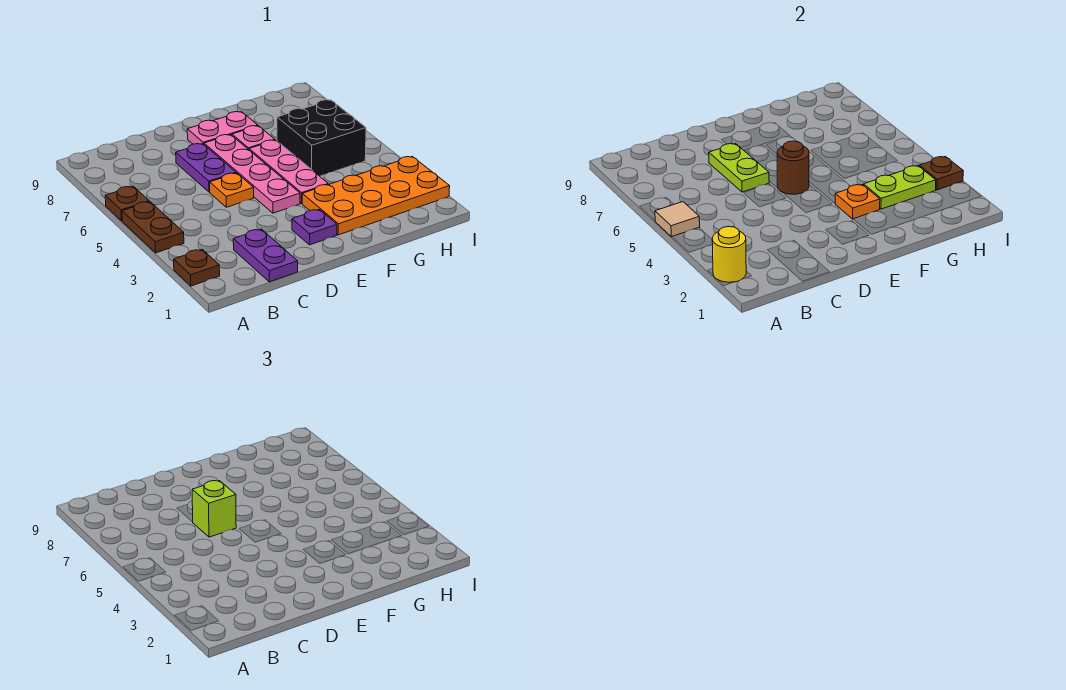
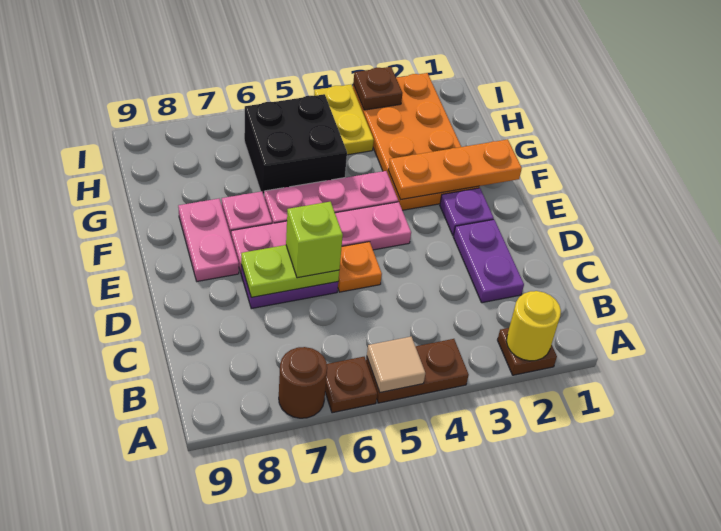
purple plate C1:C2 level 1 -> purple plate C2:D2 level 1
brown round brick E5 level 2 -> brown round brick A7 level 1
orange plate F3 level 2 -> orange plate F1:F3 level 2
lime plate G3:H3 level 2 -> none
none -> yellow plate H4:I4 level 1

